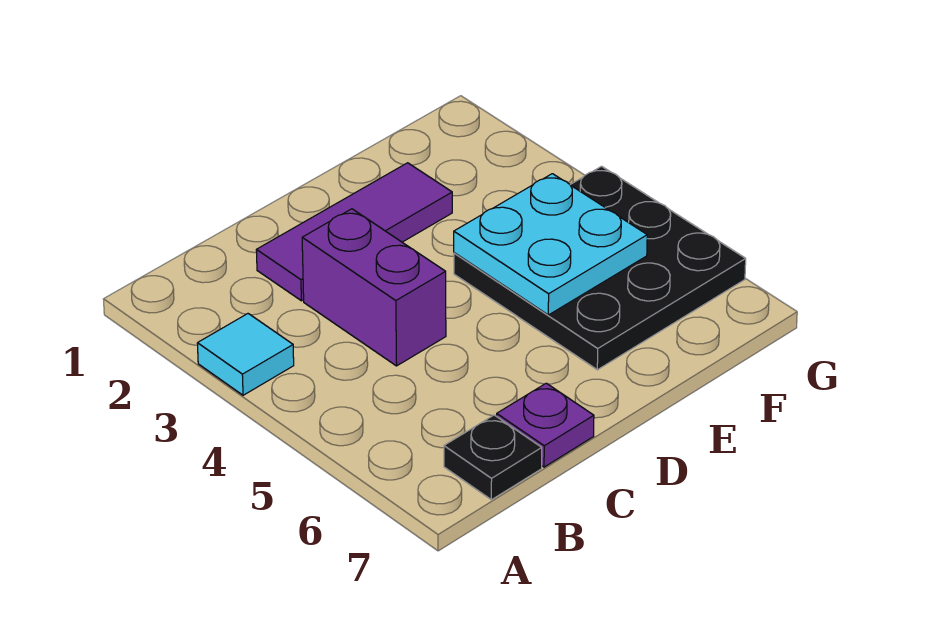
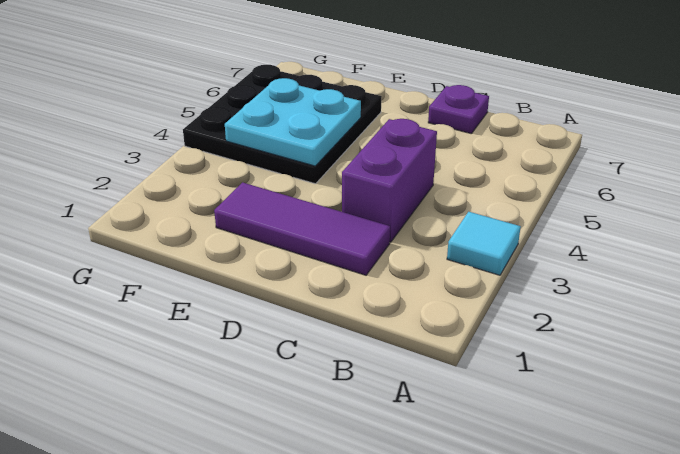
black plate B7 level 1 -> none

